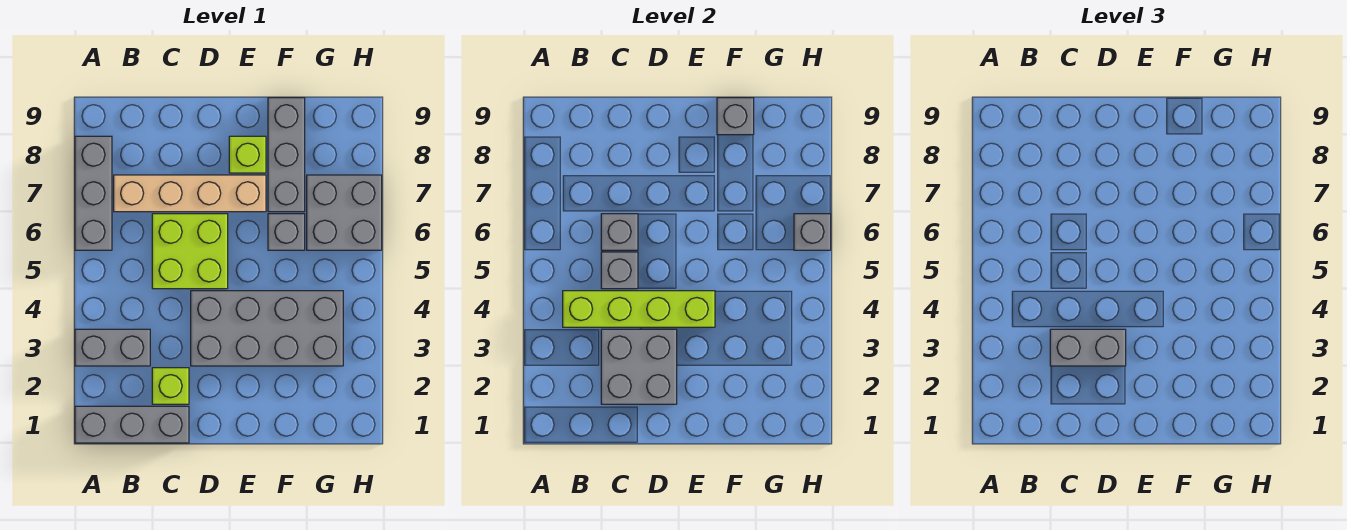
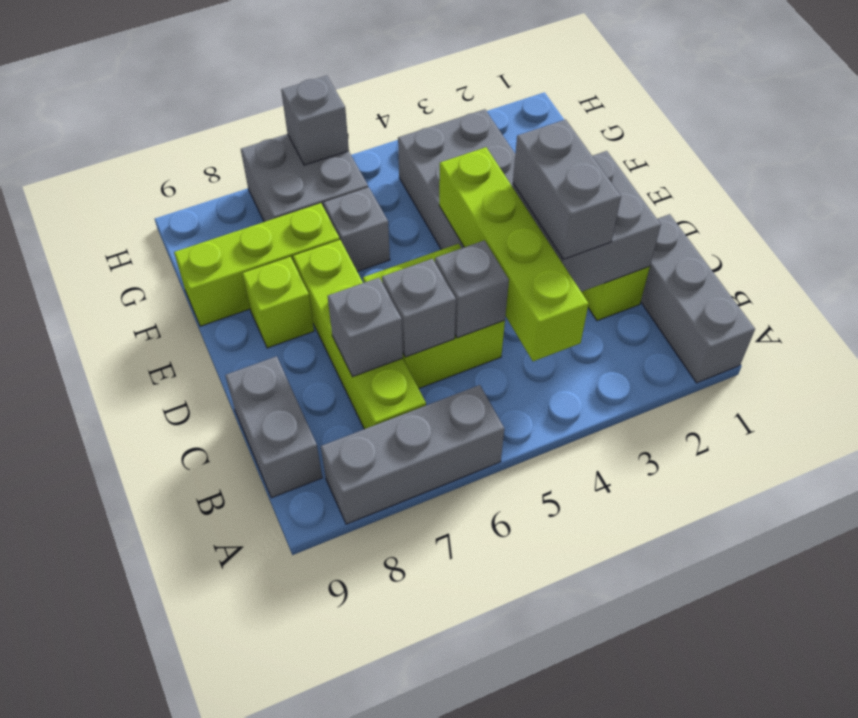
grey brick A3:B3 level 1 -> grey brick B9:C9 level 1
tan brick B7:E7 level 1 -> lime brick B7:E7 level 1
grey brick F7:F9 level 1 -> lime brick F7:F9 level 1
grey brick F9 level 2 -> grey brick C7 level 2

